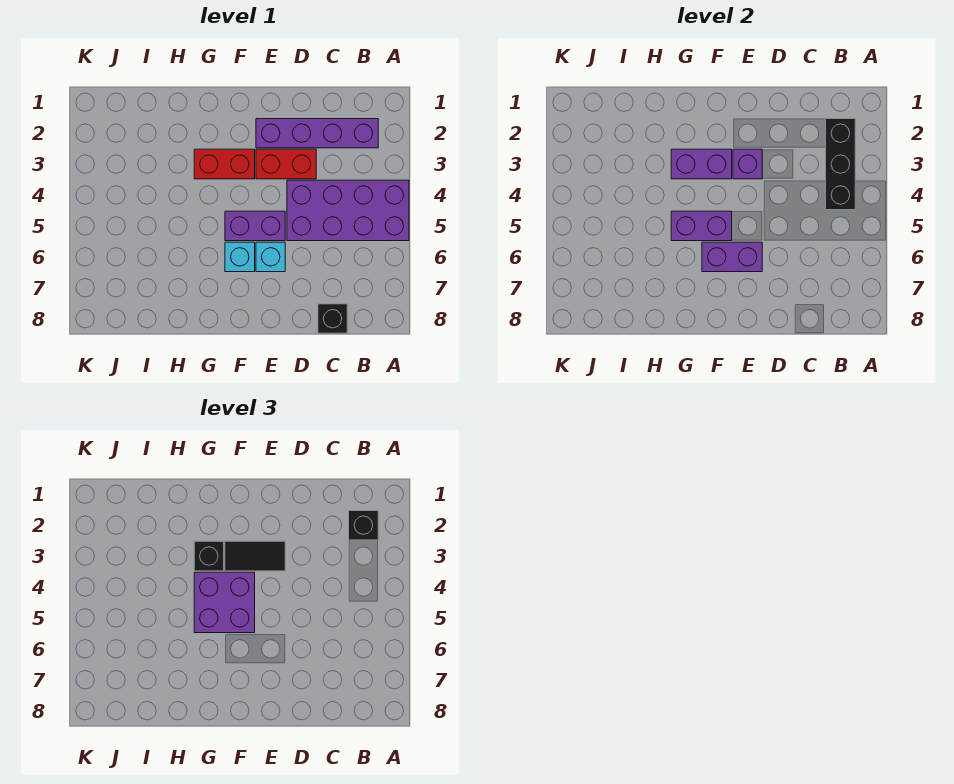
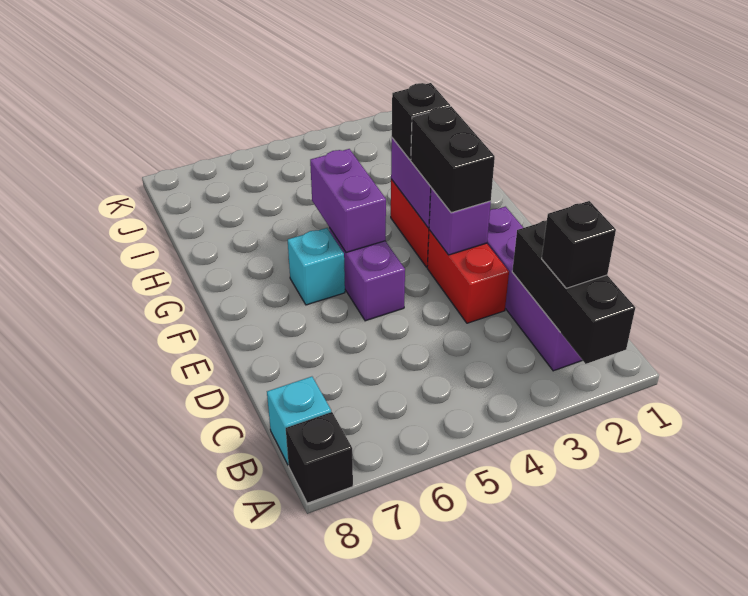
purple brick A4:D5 level 1 -> none
black brick B2:B4 level 2 -> black brick A2:C2 level 2
black brick C8 level 1 -> black brick A8 level 1
black tile E3:F3 level 3 -> black brick E3:F3 level 3
cyan brick E6 level 1 -> cyan brick B8 level 1
purple brick E6:F6 level 2 -> none
purple brick F4:G5 level 3 -> none

